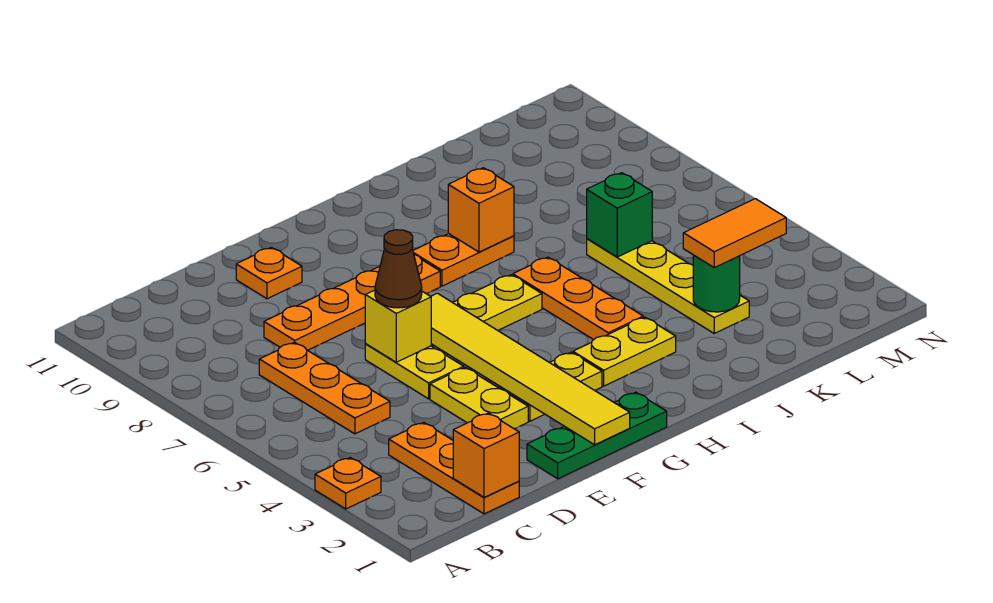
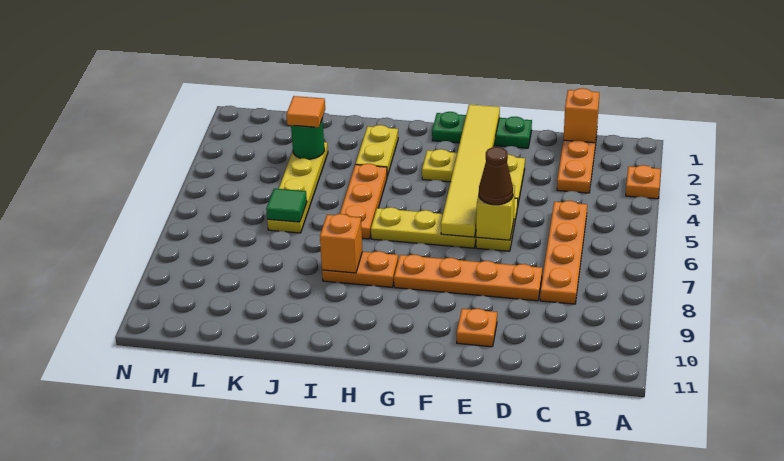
orange plate C5:C7 level 1 -> orange plate C5:C8 level 1
yellow plate H3:I3 level 1 -> yellow plate I2:I3 level 1
orange tile K3:L3 level 3 -> orange tile K3 level 3
green brick K6 level 2 -> green tile K6 level 2

